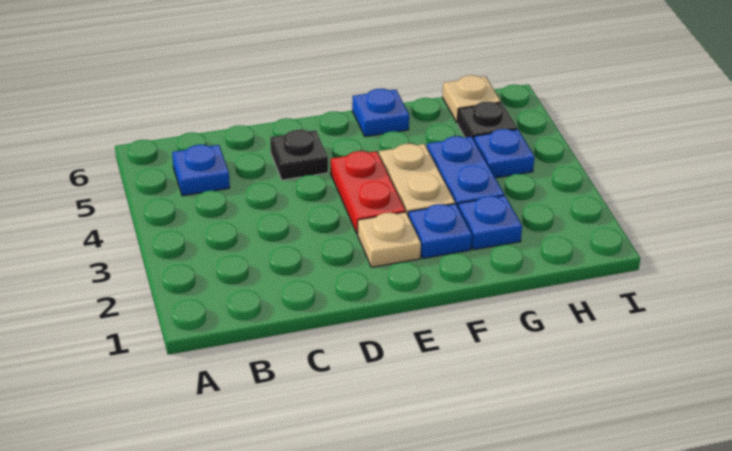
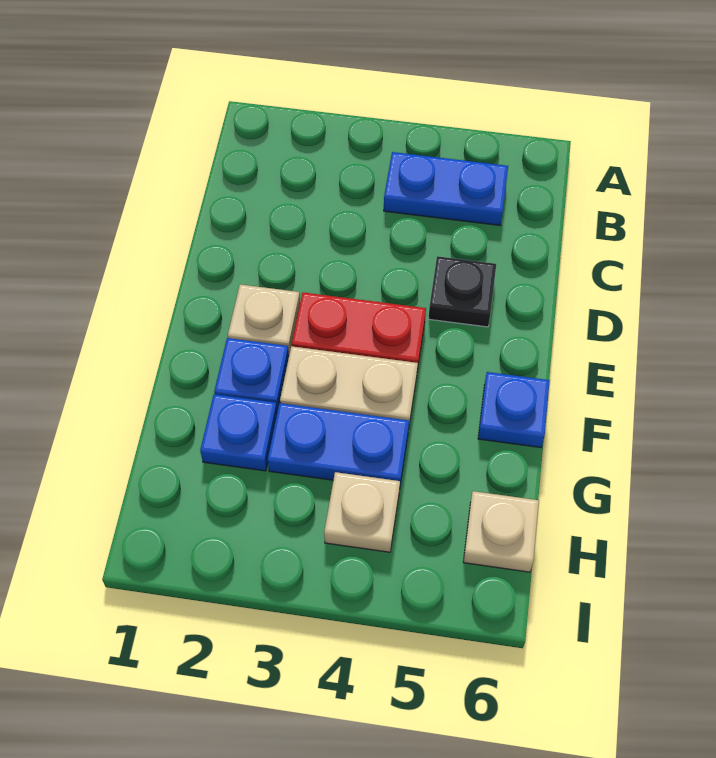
blue plate B5 level 1 -> blue plate B4:B5 level 1
blue plate H4 level 1 -> tan plate H4 level 1
black plate H5 level 1 -> none

